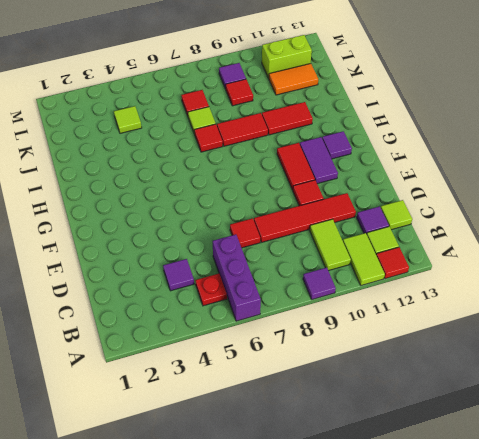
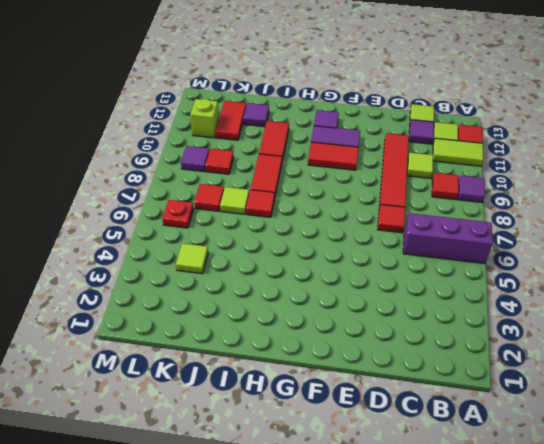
red plate B5 level 1 -> red plate L6 level 1
lime tile B10:C10 level 1 -> lime tile C10 level 1
purple tile C4 level 1 -> purple tile J12 level 1
red tile E10 level 1 -> red tile B9 level 1
orange tile K11:K12 level 1 -> red tile K11:K12 level 1
lime brick L11:L12 level 1 -> lime brick L11 level 1

